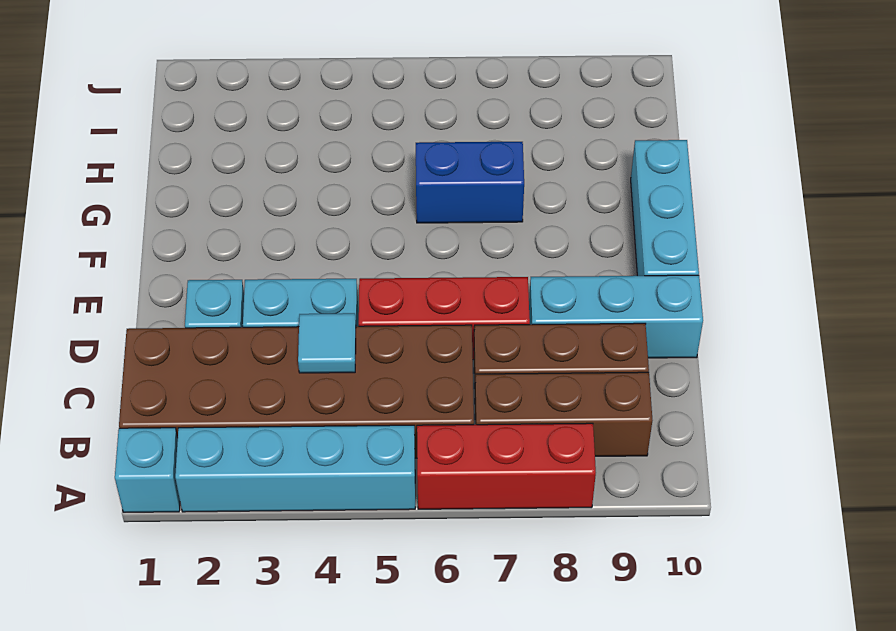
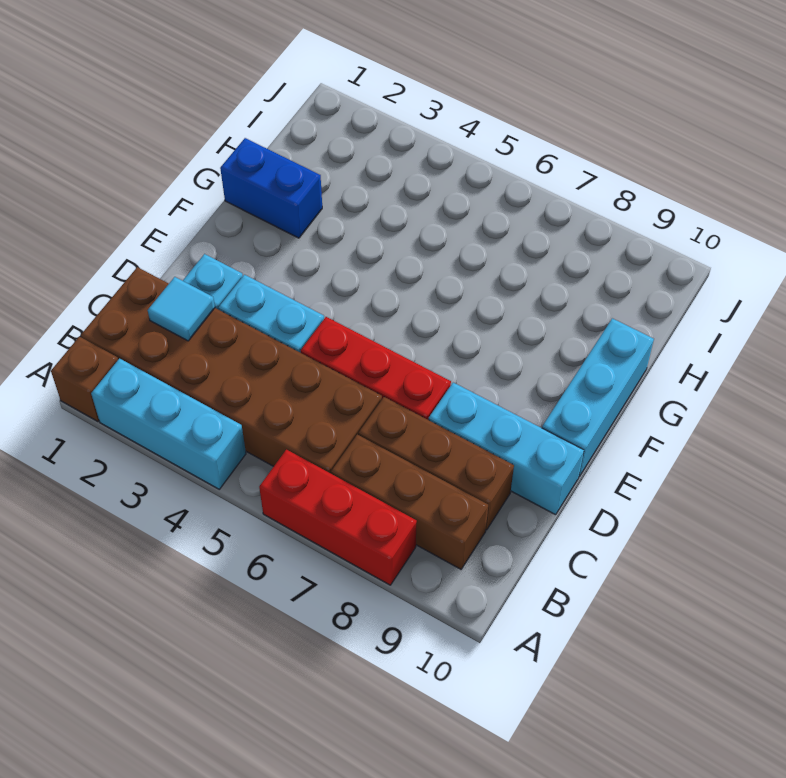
cyan brick A1 level 1 -> brown brick A1 level 1
cyan brick A2:A5 level 1 -> cyan brick A2:A4 level 1
cyan tile C4 level 2 -> cyan tile C2 level 2
blue brick G6:G7 level 1 -> blue brick G1:G2 level 1

